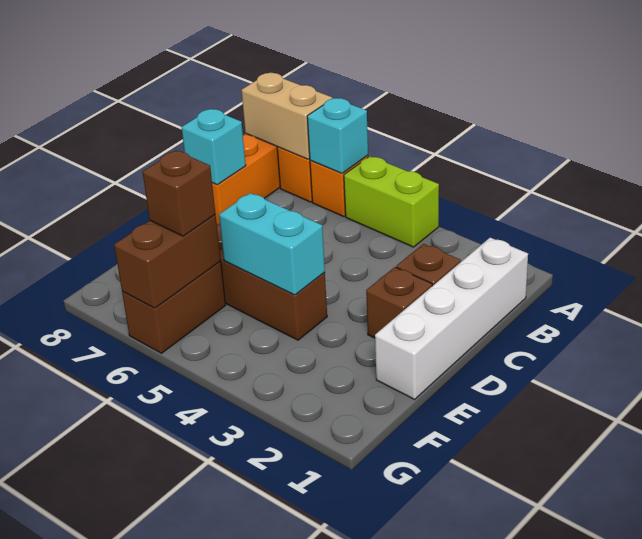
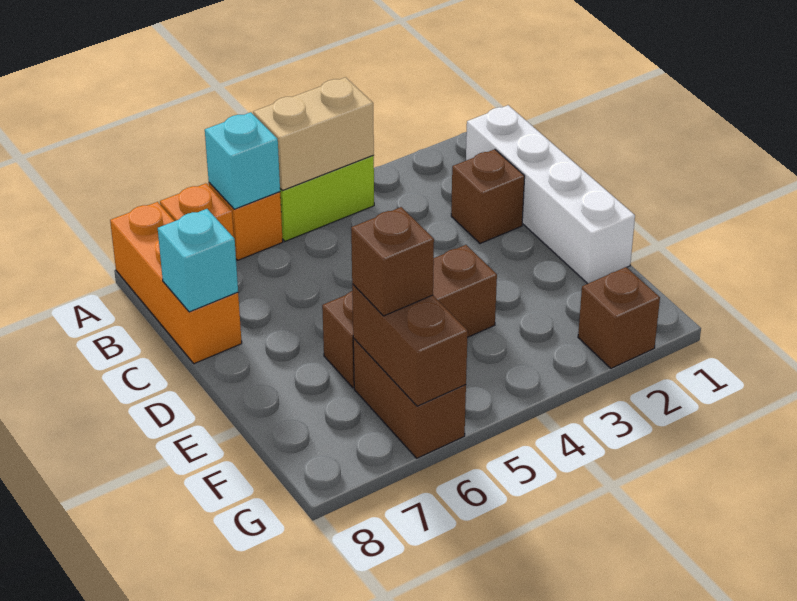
tan brick A7:A8 level 2 -> tan brick A4:A5 level 2
brown brick D2 level 1 -> brown brick G2 level 1
cyan brick E4:E5 level 2 -> none

